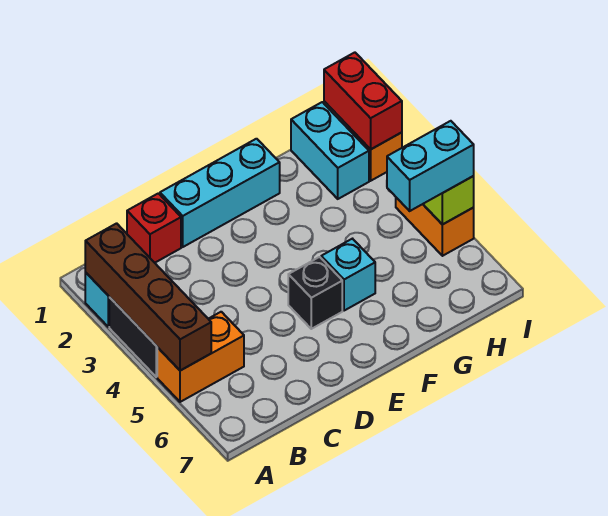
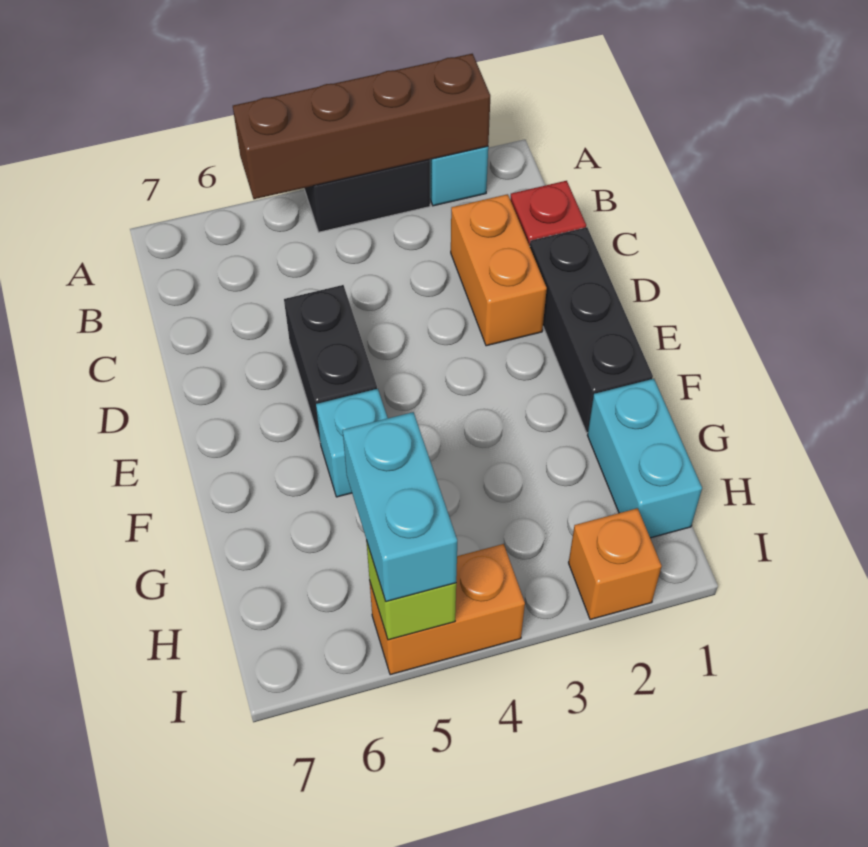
orange brick A5:B5 level 1 -> orange brick C2:D2 level 1
cyan brick D1:F1 level 1 -> black brick D1:F1 level 1
black brick E5 level 1 -> black brick D5:E5 level 1
cyan brick H1:H2 level 1 -> cyan brick G1:H1 level 1
red brick I1:I2 level 2 -> none

